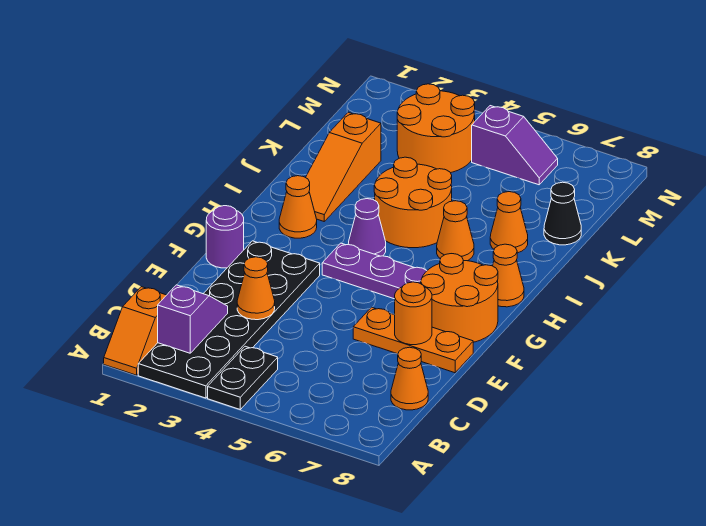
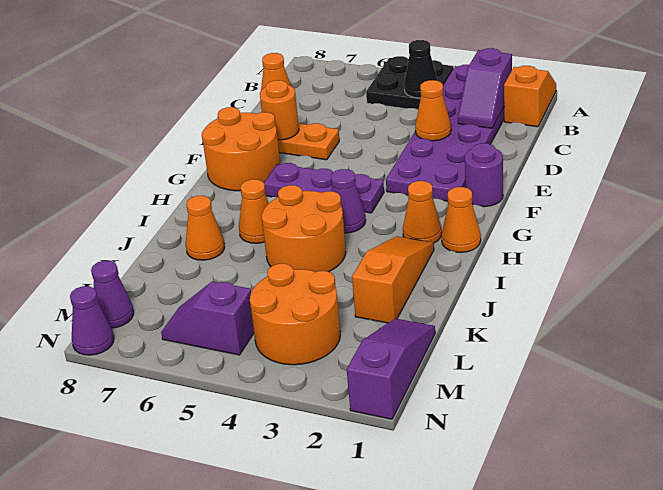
black plate A2:F3 level 1 -> purple plate A2:F3 level 1
black plate A4:B4 level 1 -> black plate A4:B5 level 1
orange cone H8 level 1 -> orange cone H1 level 1
black cone K8 level 1 -> black cone B4 level 2
none -> purple slope L1:N1 level 1 top N
none -> purple cone M8 level 1
none -> purple cone N8 level 1

